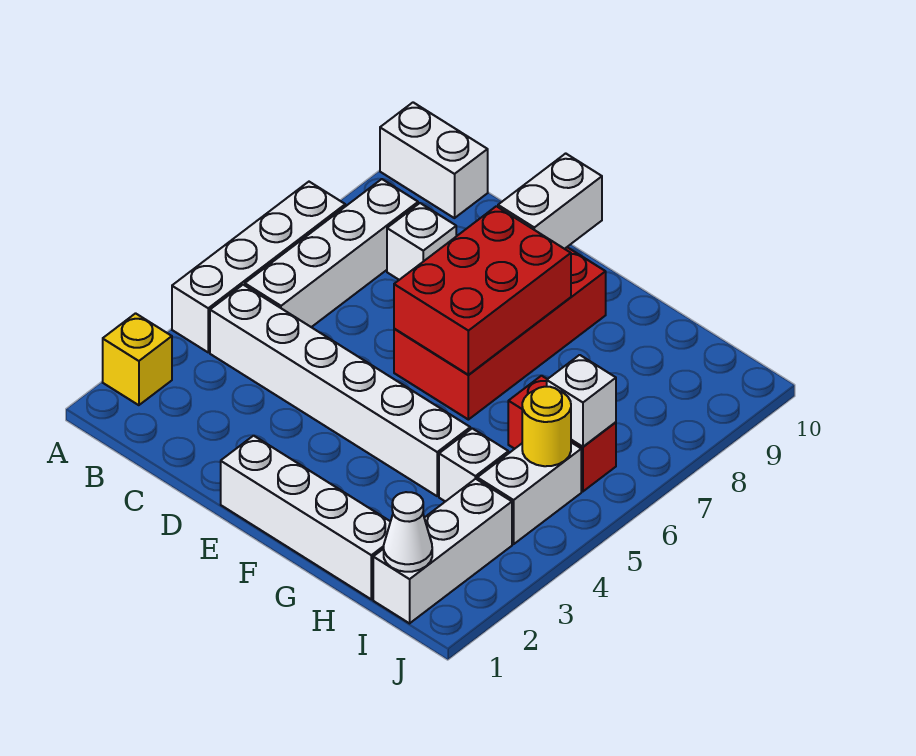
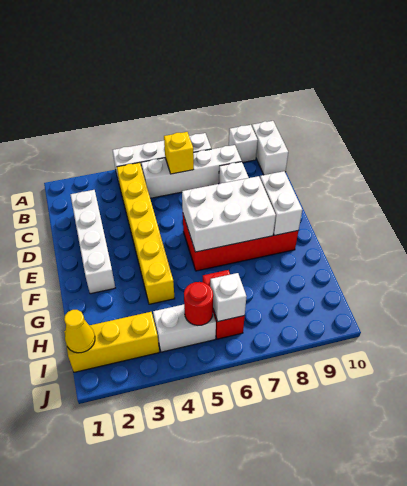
yellow brick A2 level 1 -> yellow brick B6 level 2
white brick B4:G4 level 1 -> yellow brick B4:G4 level 1
white brick E1:H1 level 1 -> white brick C2:F2 level 1
red brick E6:F8 level 2 -> white brick E6:F8 level 2
white brick E9:E10 level 2 -> white brick E9:F9 level 2
white brick H4 level 1 -> white brick A9 level 1
white brick I1:I3 level 1 -> yellow brick I1:I3 level 1
white cone I1 level 2 -> yellow cone I1 level 2
yellow round brick I5 level 2 -> red round brick I5 level 2

